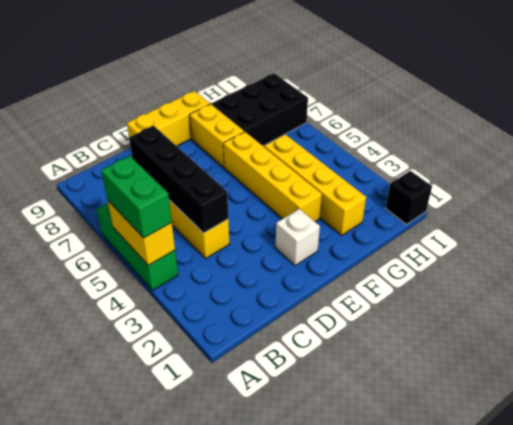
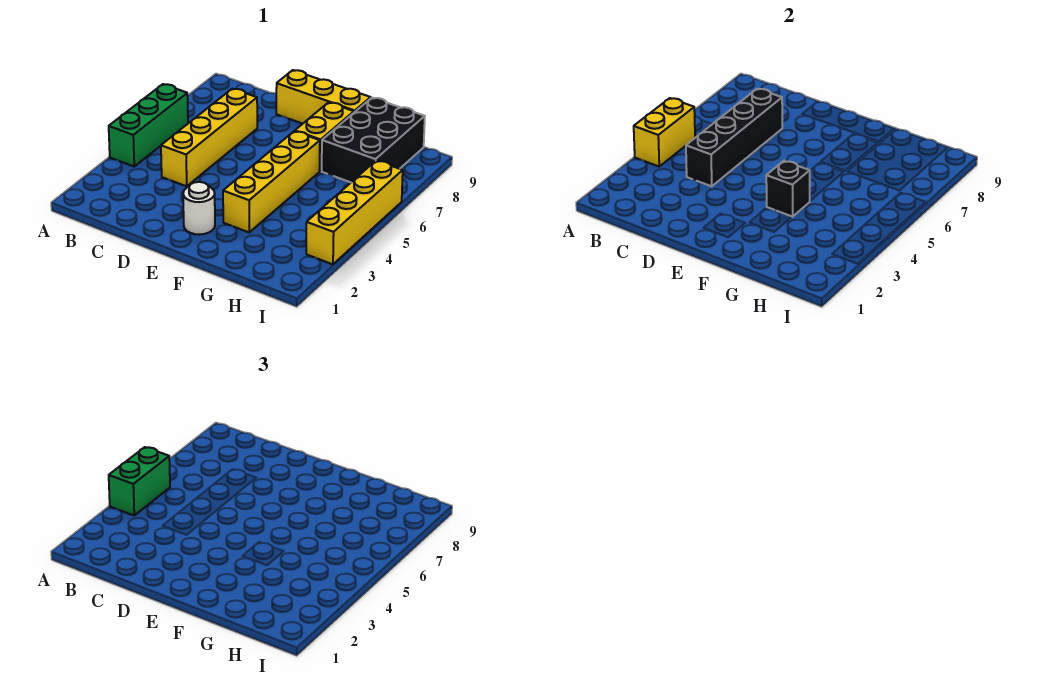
white brick E2 level 1 -> white round brick E2 level 1
yellow brick G2:G5 level 1 -> yellow brick I3:I6 level 1
black brick G7:I8 level 1 -> black brick G7:H9 level 1
black brick I1 level 1 -> black brick F4 level 2

